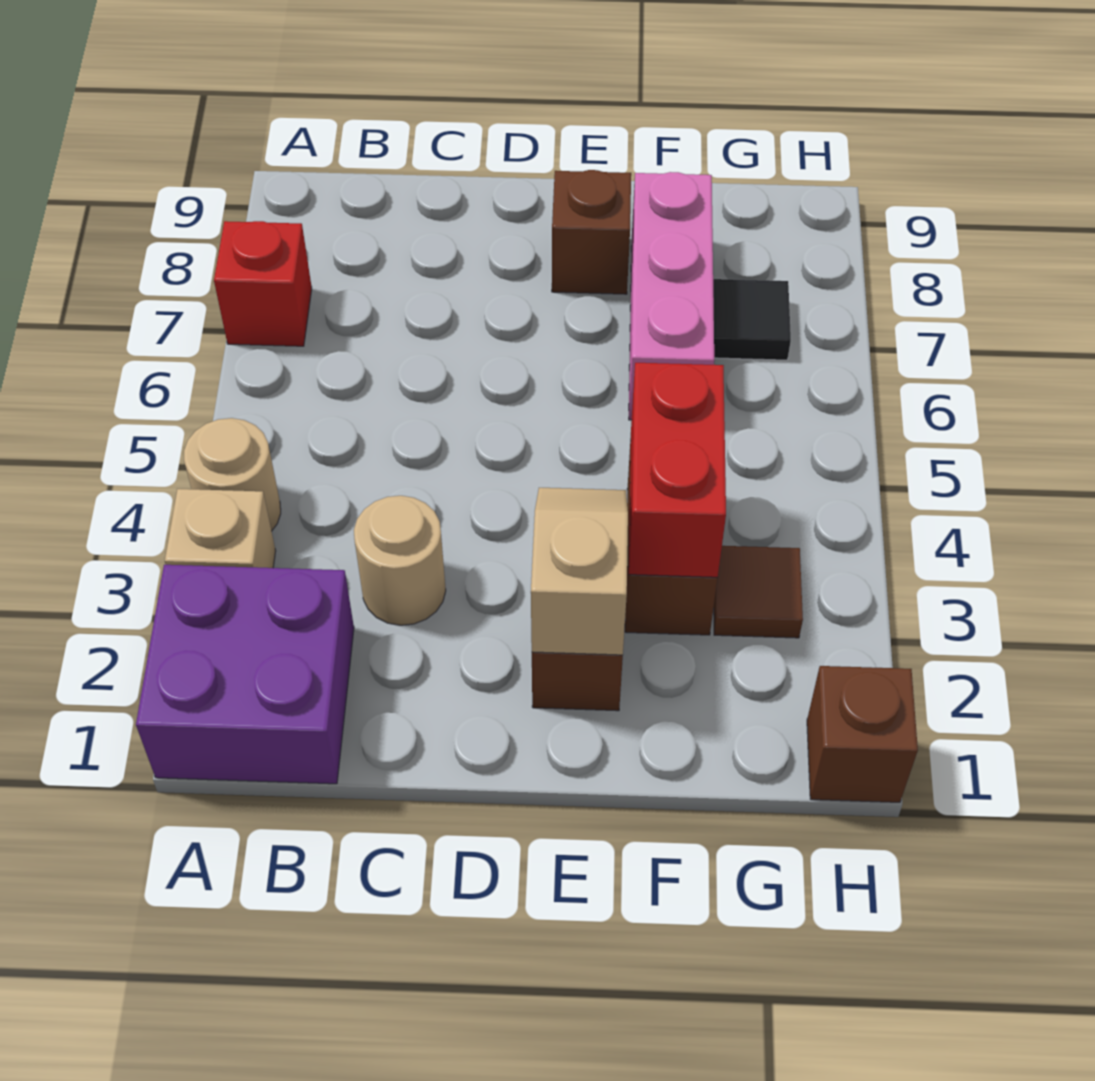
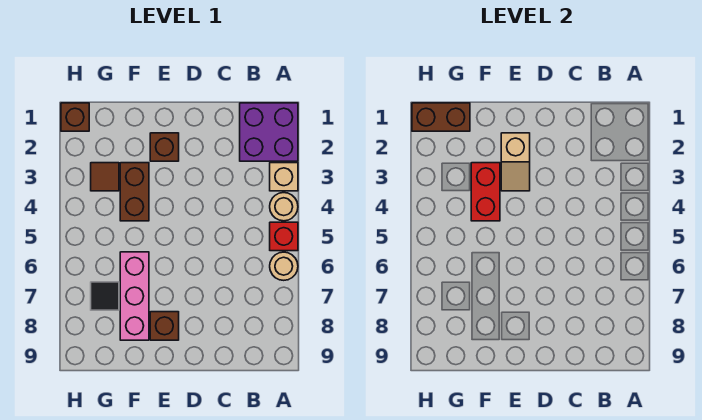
red brick A7 level 1 -> red brick A5 level 1
tan round brick C3 level 1 -> tan round brick A6 level 1
none -> brown brick G1:H1 level 2

